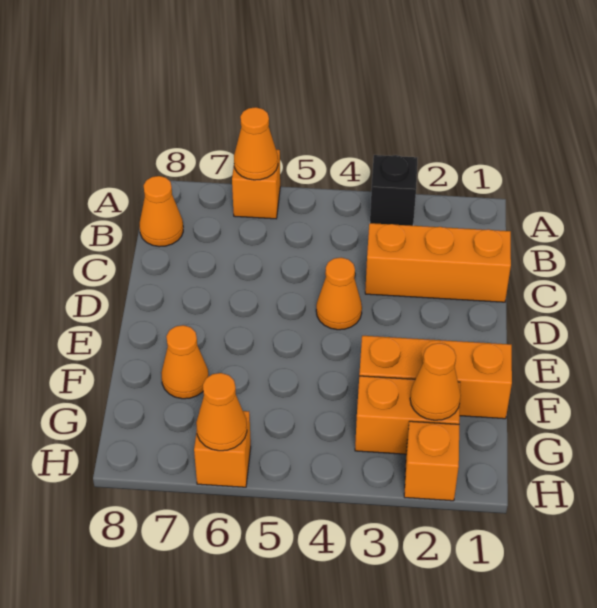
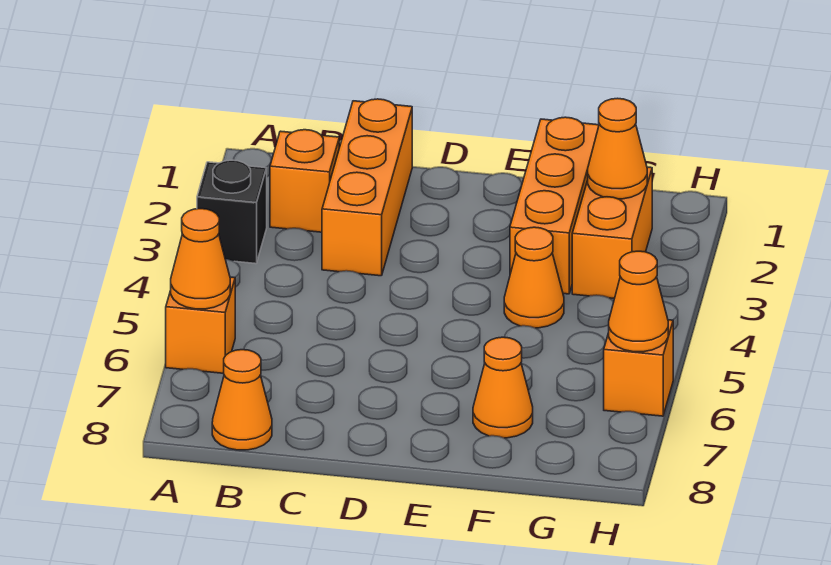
orange cone D4 level 1 -> orange cone F4 level 1
orange brick H2 level 1 -> orange brick B2 level 1

